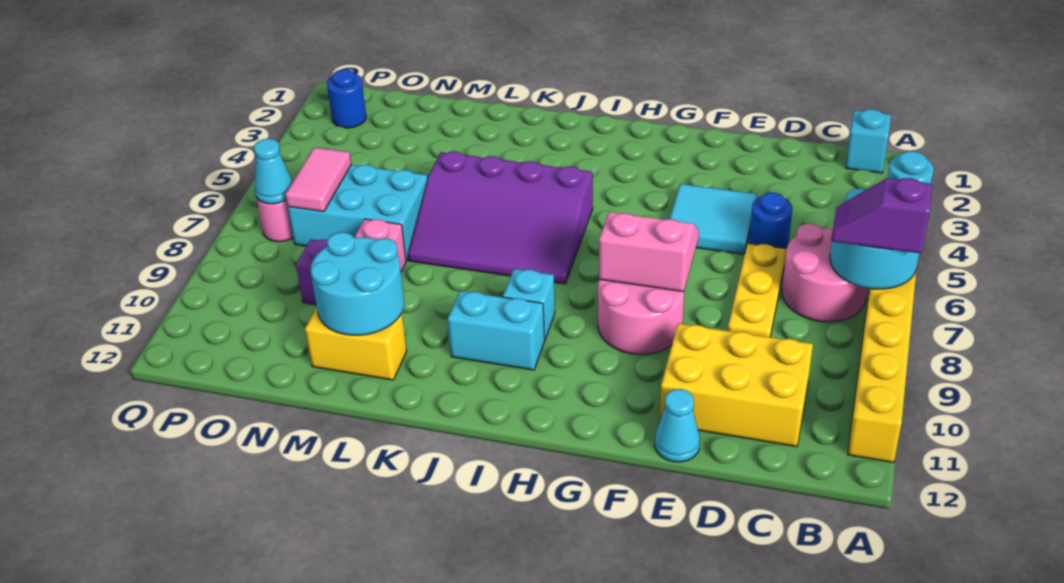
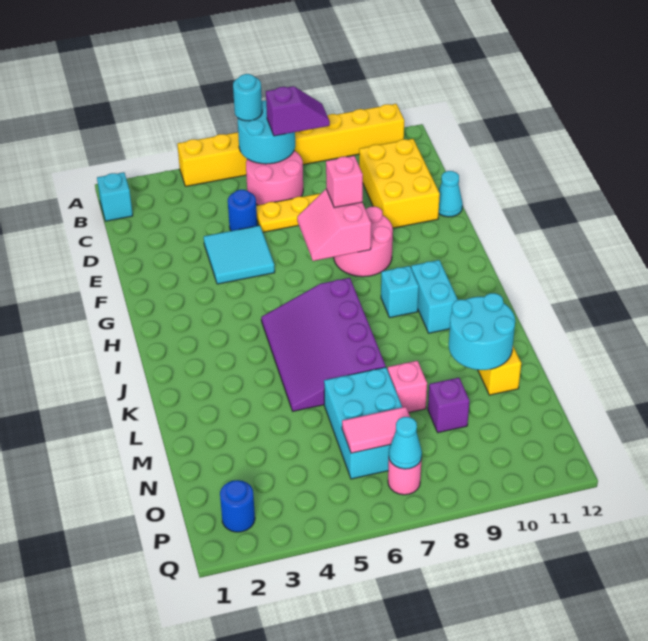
purple slope A7:B7 level 3 top A -> purple slope B7:B8 level 3 top 7
none -> pink brick F8 level 3
purple slope I5:L7 level 1 top 5 -> purple slope I5:L7 level 1 top 7

